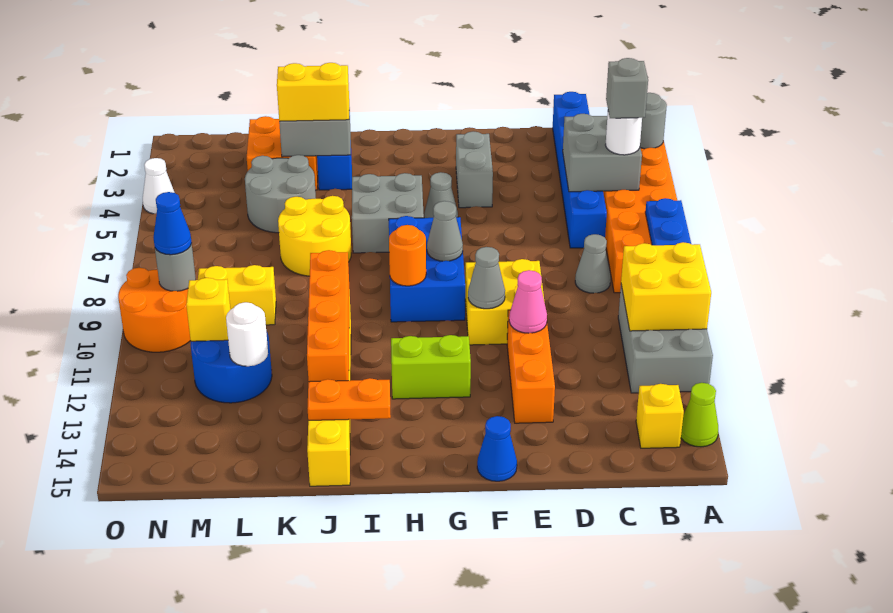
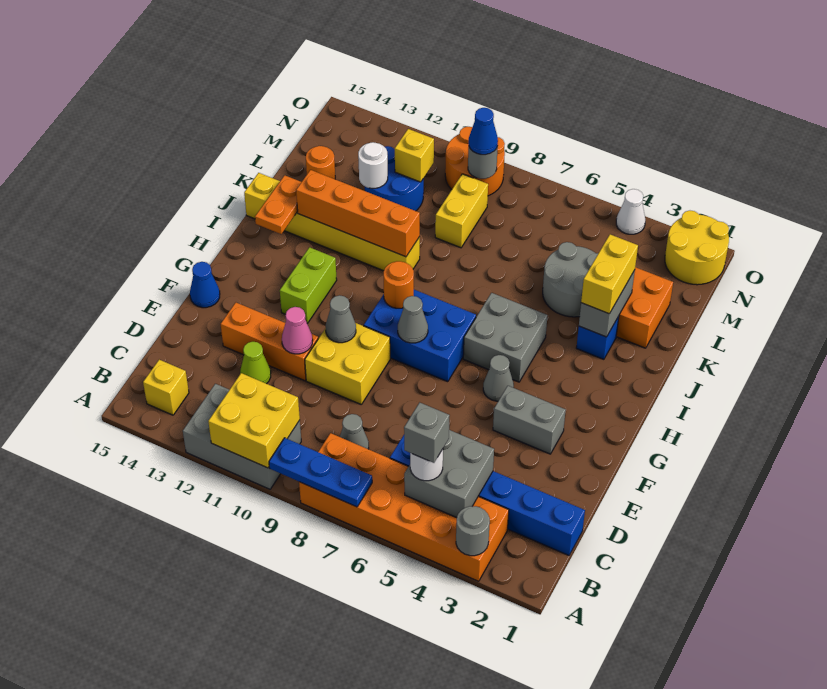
lime cone A14 level 1 -> lime cone D12 level 1
yellow round brick J6:K7 level 1 -> yellow round brick N1:O2 level 1
none -> orange round brick L14 level 1

